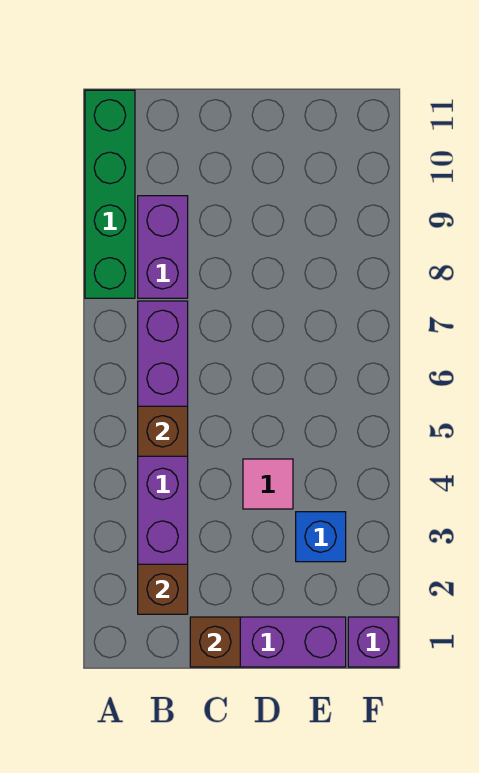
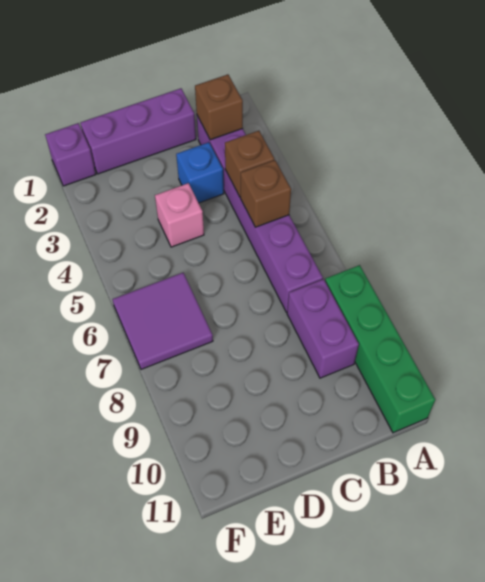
brown brick C1 level 2 -> brown brick B4 level 2
pink tile D4 level 1 -> pink brick D4 level 1
blue brick E3 level 1 -> blue brick C3 level 1
none -> purple tile E6:F7 level 1

